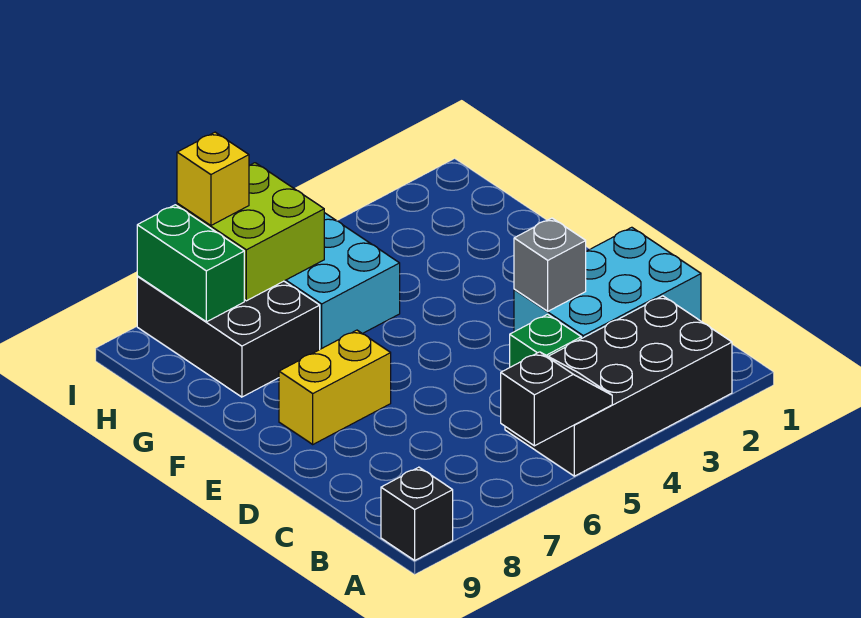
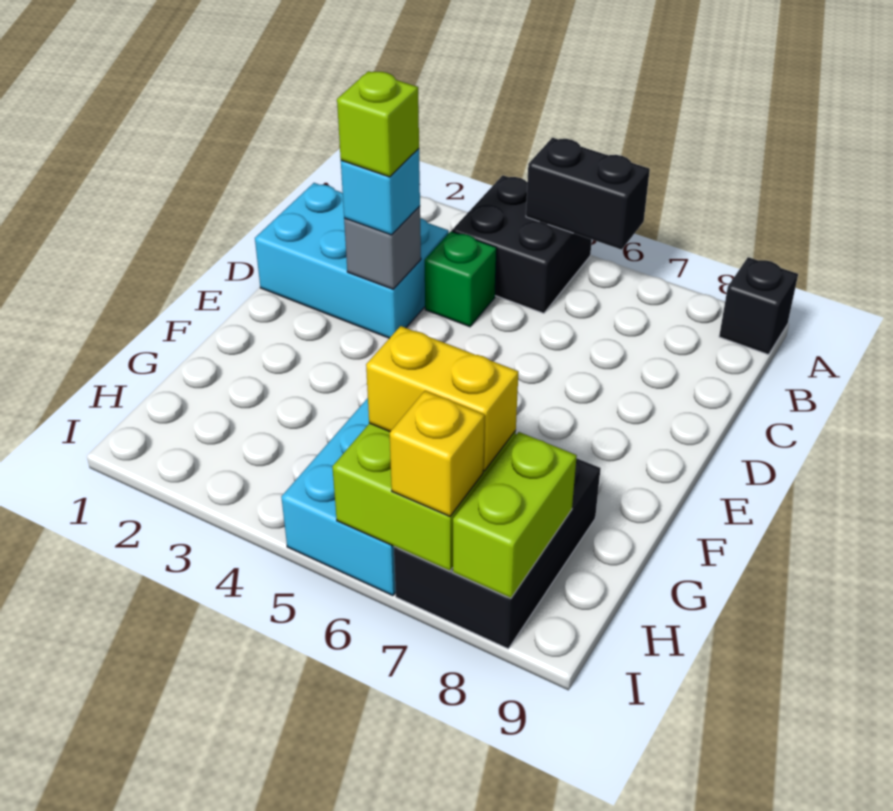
black brick A2:B5 level 1 -> black brick A4:B5 level 1
black slope A5:A6 level 2 top 6 -> black brick A5:A6 level 2
none -> cyan brick D3 level 3
none -> lime brick D3 level 4
yellow brick E7:E8 level 1 -> yellow brick H6:H7 level 3
green brick H8:I8 level 2 -> lime brick H8:I8 level 2

